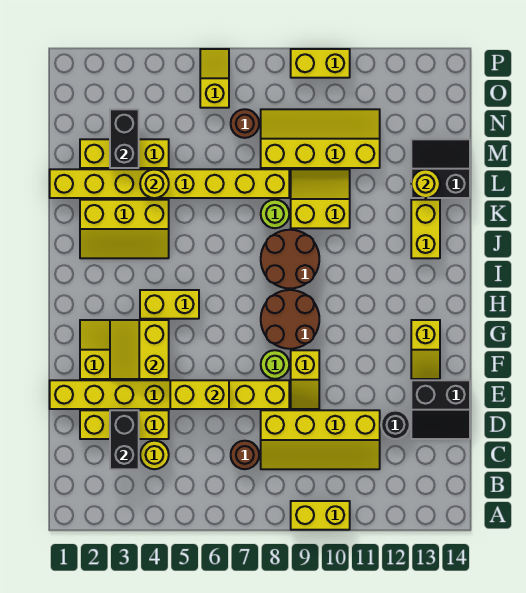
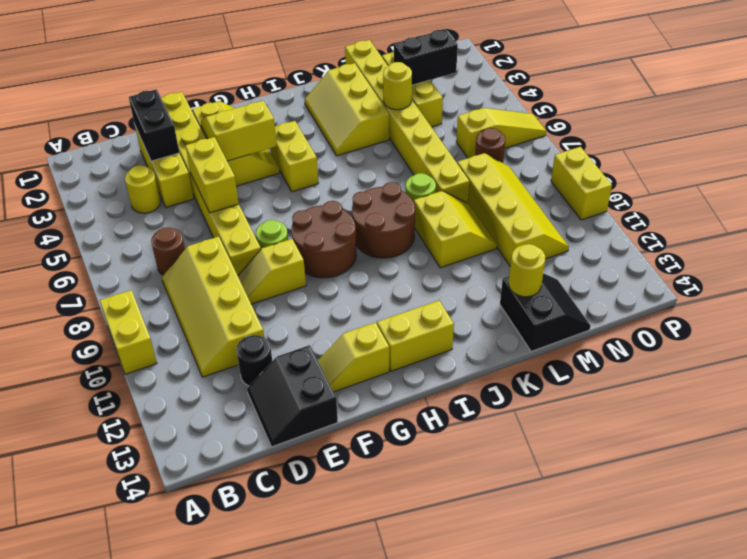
black brick C3:D3 level 2 -> black brick D2:D3 level 2
yellow brick J13:K13 level 1 -> yellow brick H13:I13 level 1
yellow slope O6:P6 level 1 top O -> yellow slope N6:P6 level 1 top N

